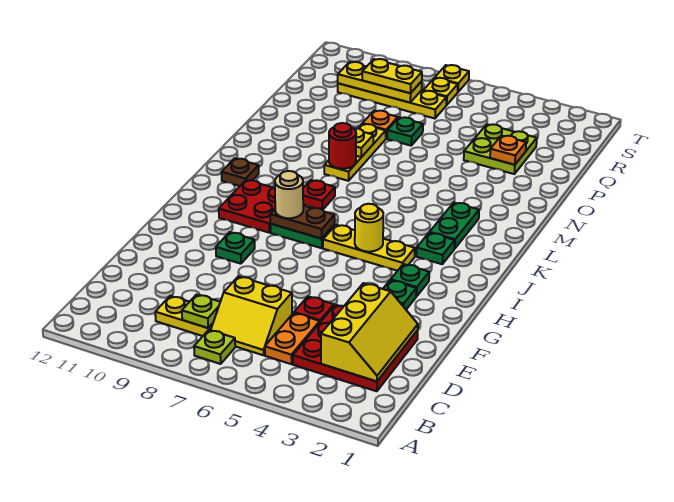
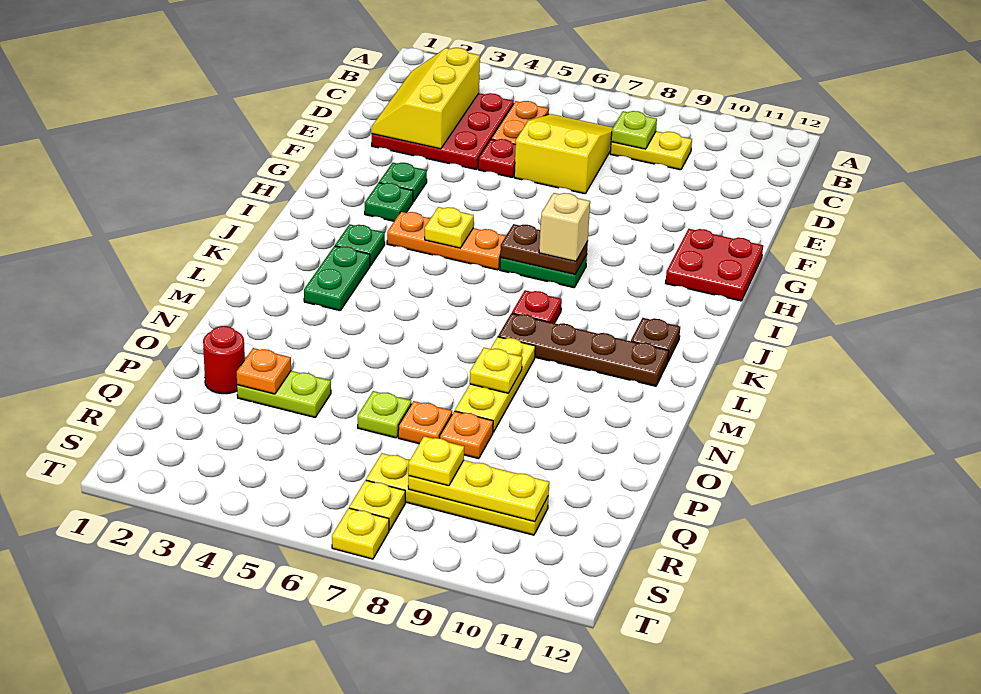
lime plate B7 level 1 -> lime plate P6 level 1
yellow slope C6:D7 level 1 top D -> yellow slope C6:E7 level 1 top E
green plate G9 level 1 -> none
yellow plate I4:I6 level 1 -> orange plate I4:I6 level 1
yellow round brick I5 level 2 -> yellow plate I5 level 2
tan round brick I8 level 3 -> tan brick I8 level 3
red plate I9:J10 level 1 -> red plate G11:H12 level 1
none -> brown plate L8:L11 level 1
red round brick M8 level 2 -> red round brick P2 level 1
lime plate P3:Q4 level 1 -> lime plate P3:P4 level 1
green plate P7 level 1 -> orange plate P7 level 1
yellow plate R8:R9 level 3 -> yellow plate R8 level 3

